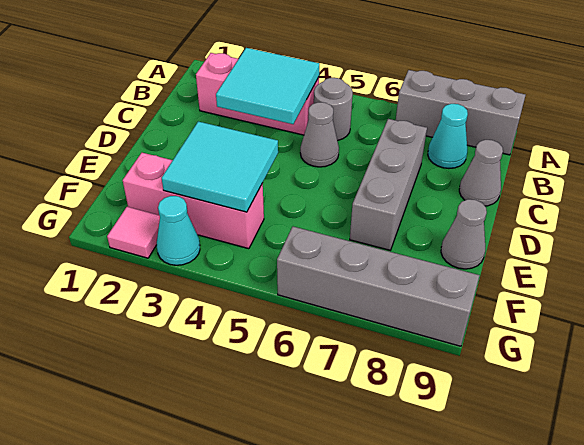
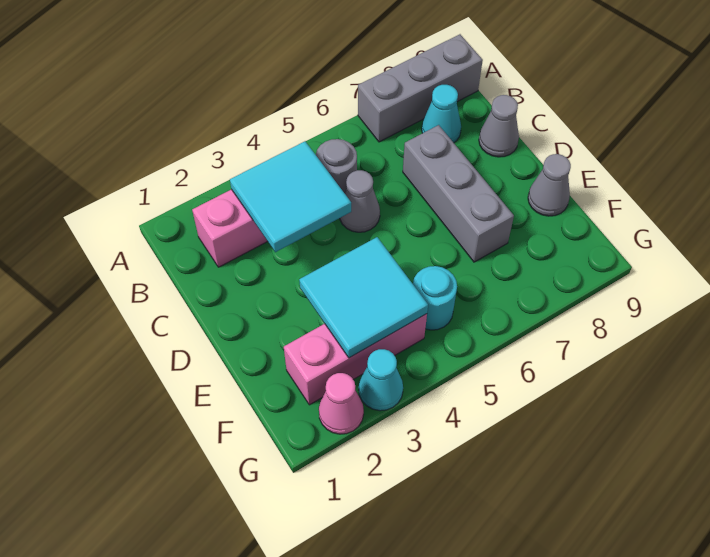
none -> cyan round brick F5 level 1
pink tile G2 level 1 -> pink cone G2 level 1
grey brick G6:G9 level 1 -> none

